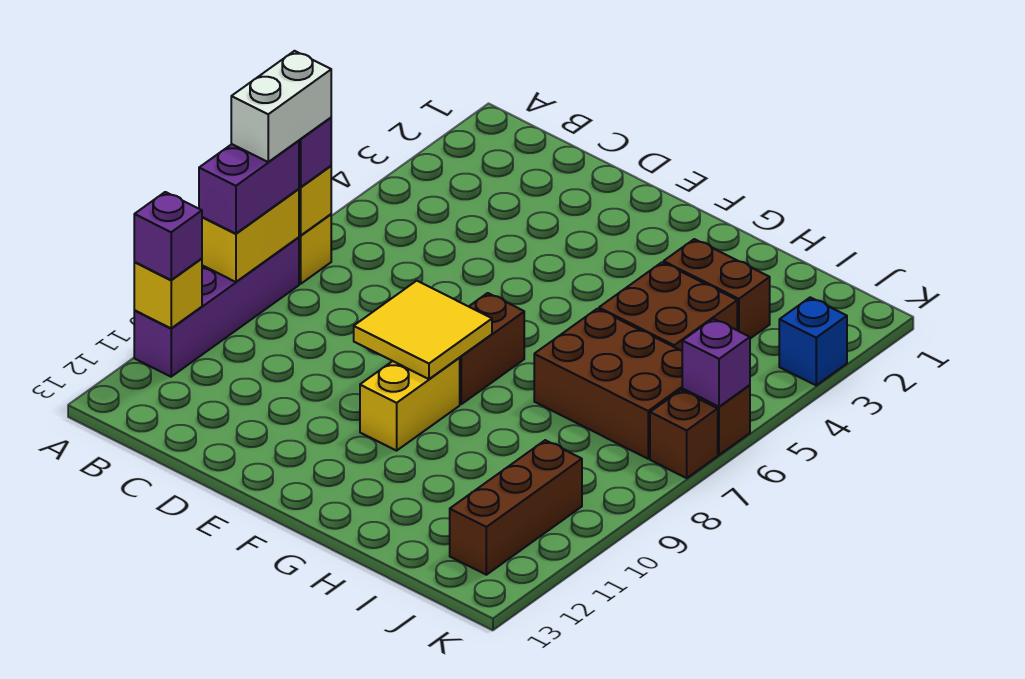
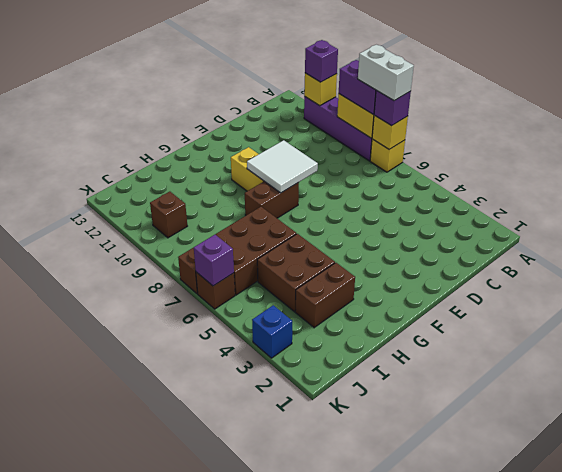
yellow tile E8:F9 level 2 -> white tile E8:F9 level 2
brown brick F7:F8 level 1 -> brown brick F8:G8 level 1
brown brick J10:J12 level 1 -> brown brick J10 level 1

